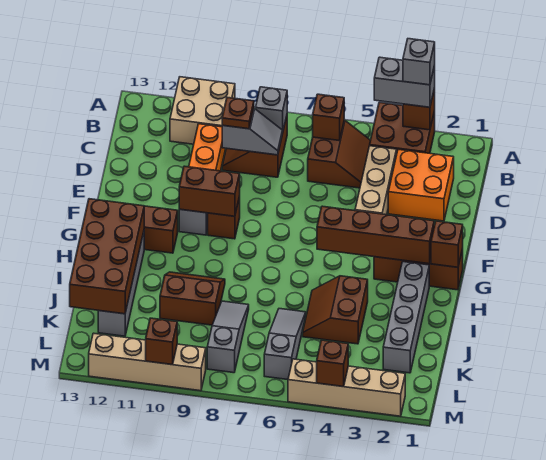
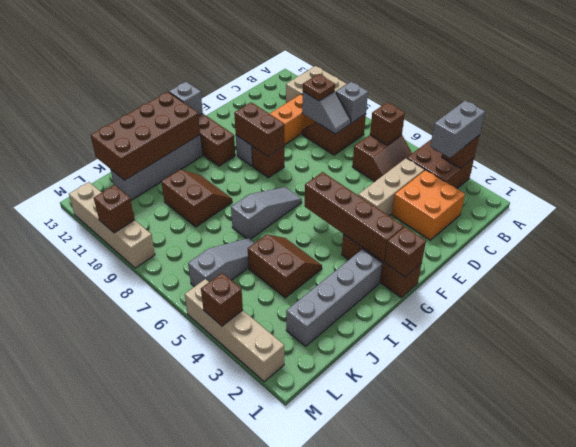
grey brick A3:A4 level 3 -> grey brick A3:B3 level 3
grey brick A3 level 4 -> grey brick G13 level 2
brown slope I4:J5 level 1 top 4 -> brown slope I4:J5 level 1 top J
grey slope J8:L8 level 1 top L -> grey slope G7:I7 level 1 top I

